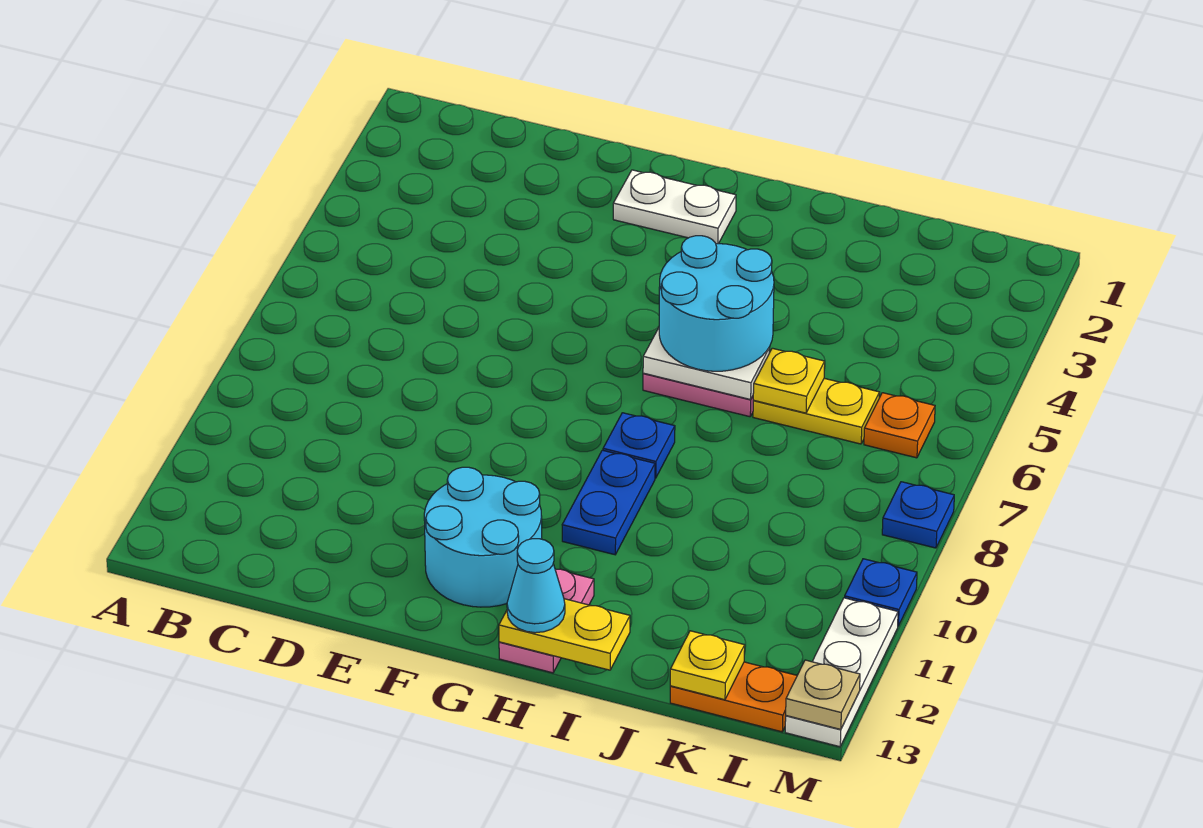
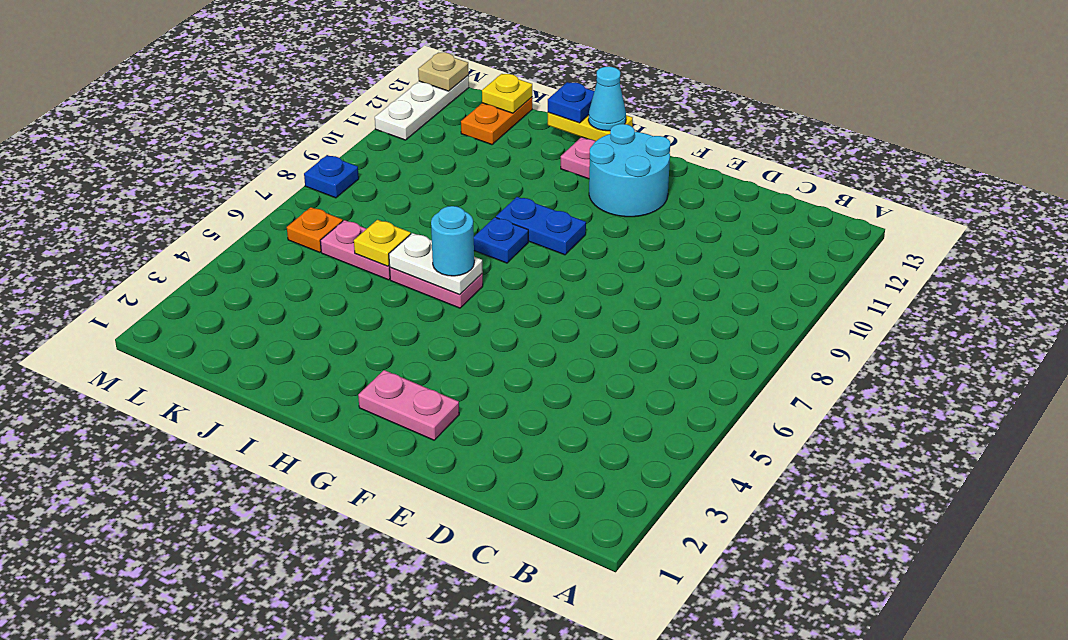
white plate F2:G2 level 1 -> pink plate F2:G2 level 1
cyan round brick H5:I6 level 3 -> cyan round brick H6 level 3
blue plate H9:H10 level 1 -> blue plate G9:H9 level 1
yellow plate J6:K6 level 1 -> pink plate J6:K6 level 1
orange plate K13:L13 level 1 -> orange plate K12:K13 level 1
blue plate M10 level 1 -> blue plate I13 level 3

